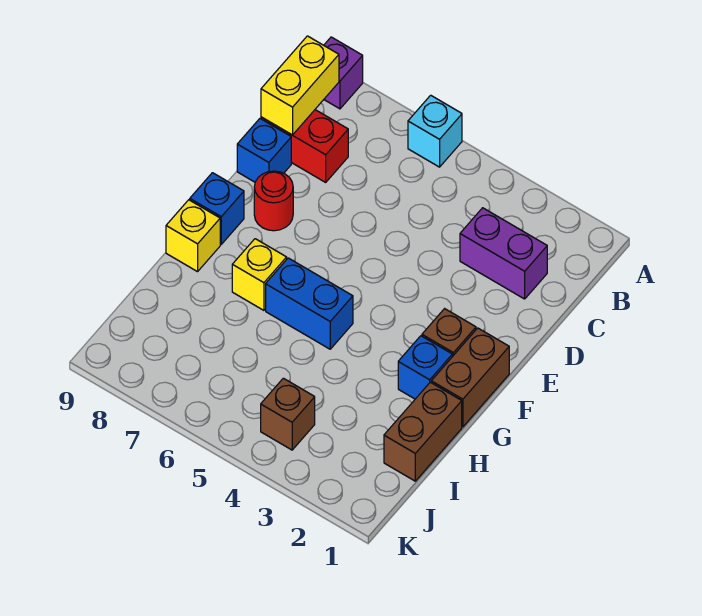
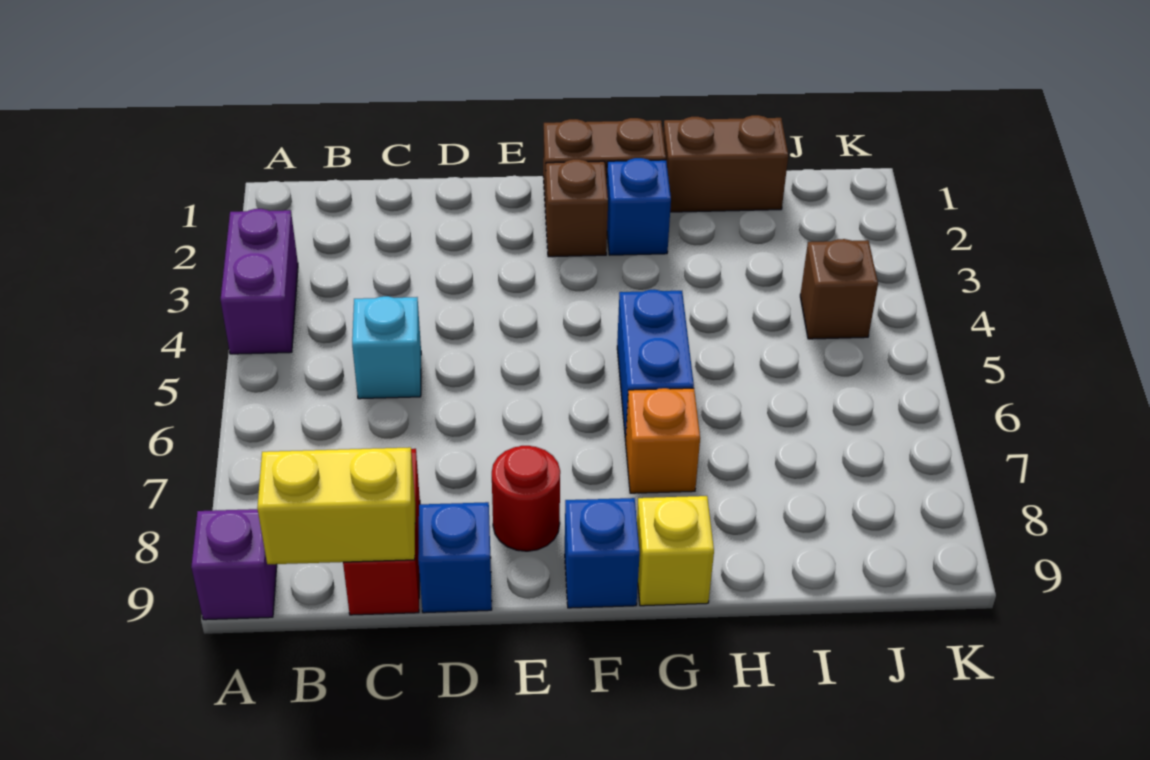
cyan brick A6 level 1 -> cyan brick C5 level 1
purple brick C2:C3 level 1 -> purple brick A3:A4 level 1
yellow brick G7 level 1 -> orange brick G7 level 1

